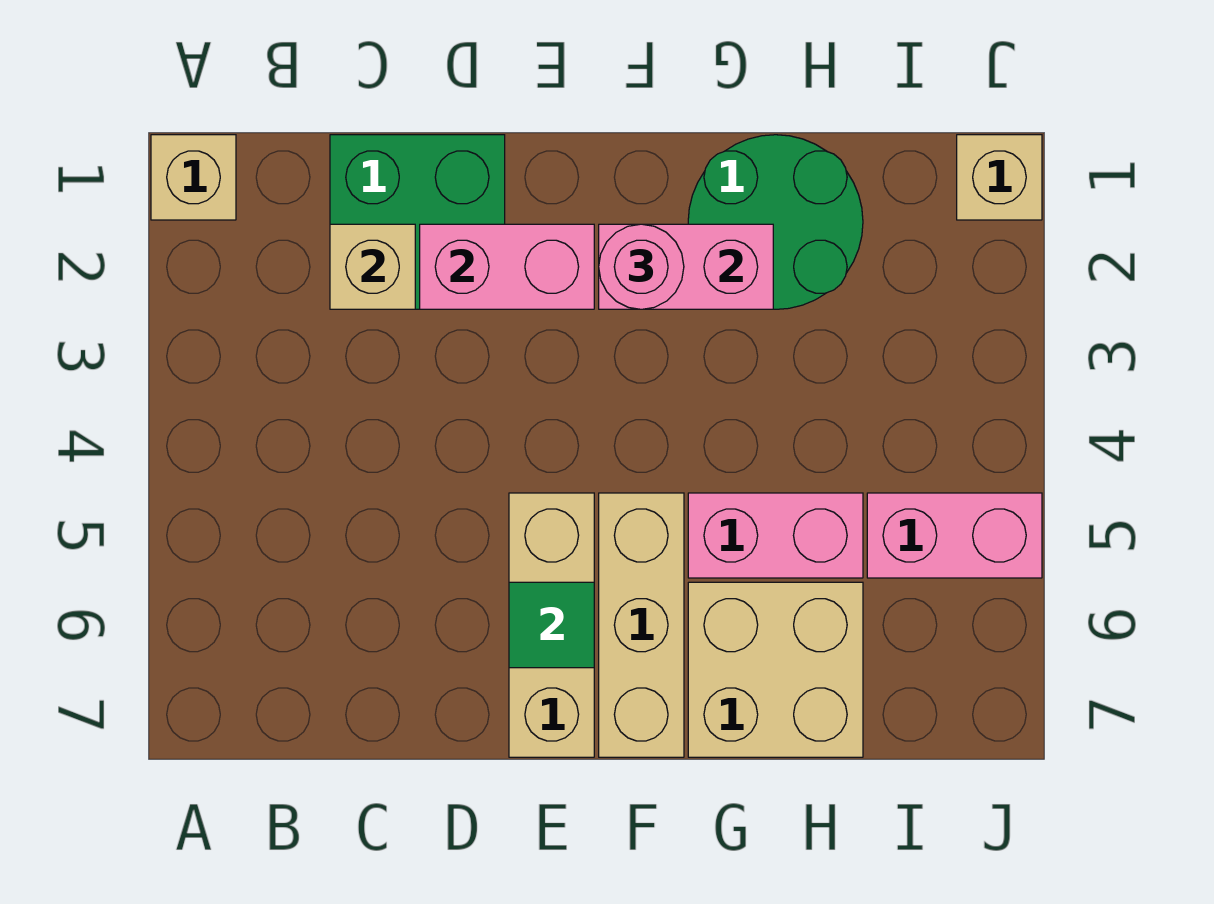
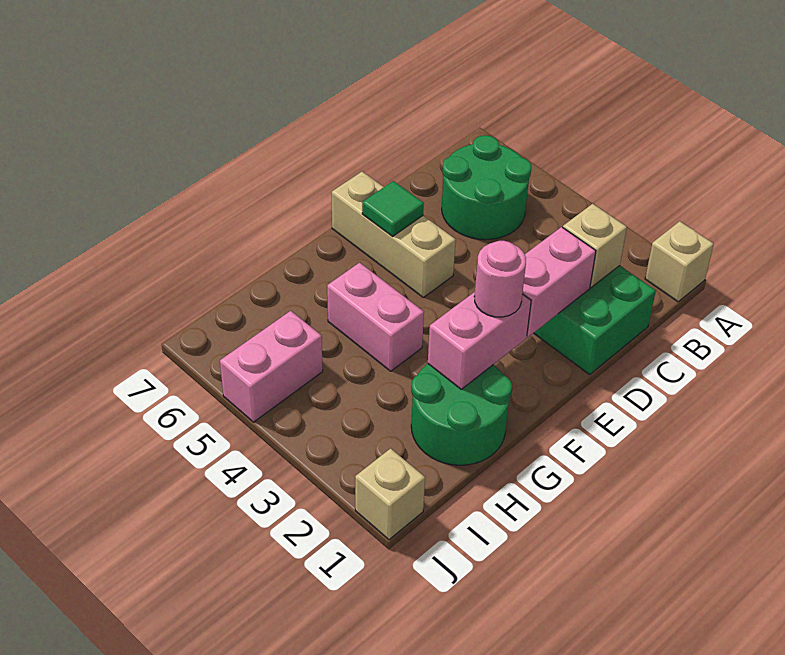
none -> green round brick B5:C6 level 1
tan brick F5:F7 level 1 -> none
pink brick G5:H5 level 1 -> pink brick G4:G5 level 1
tan brick G6:H7 level 1 -> none

